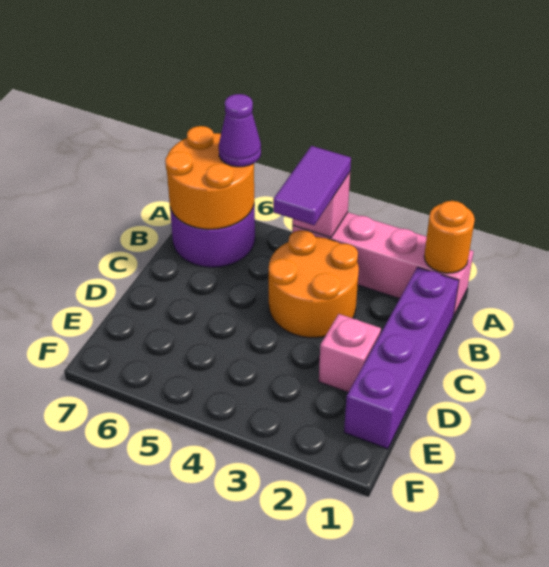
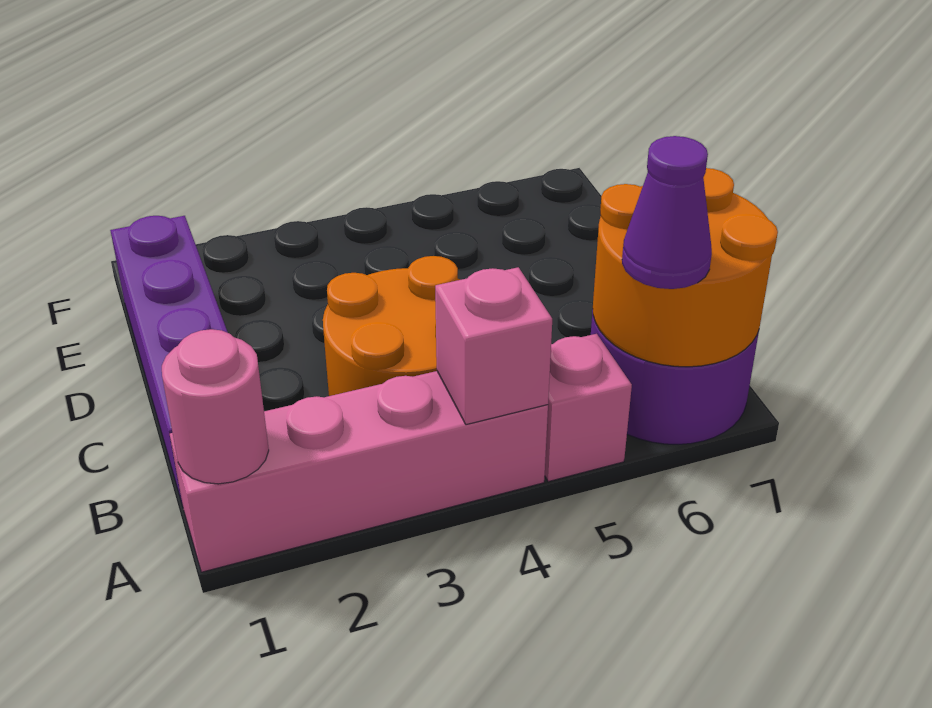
orange round brick A1 level 2 -> pink round brick A1 level 2
purple tile A4:B4 level 3 -> none
pink brick D2 level 1 -> pink brick A5 level 1

